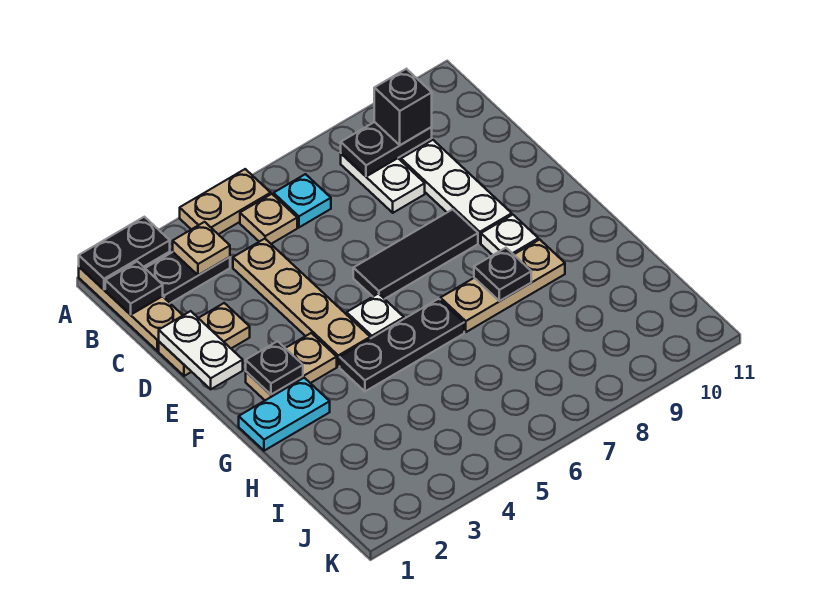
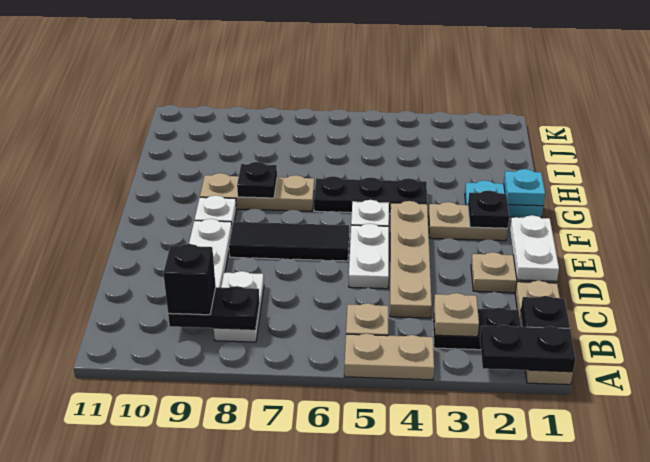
cyan plate B6 level 1 -> cyan plate G1 level 2
none -> white plate D5:E5 level 1

